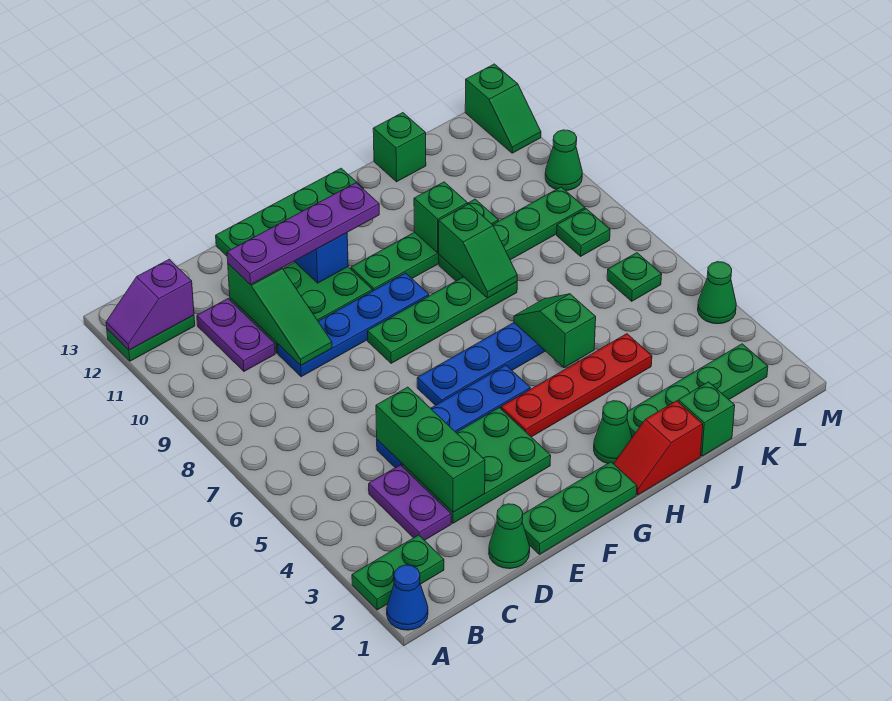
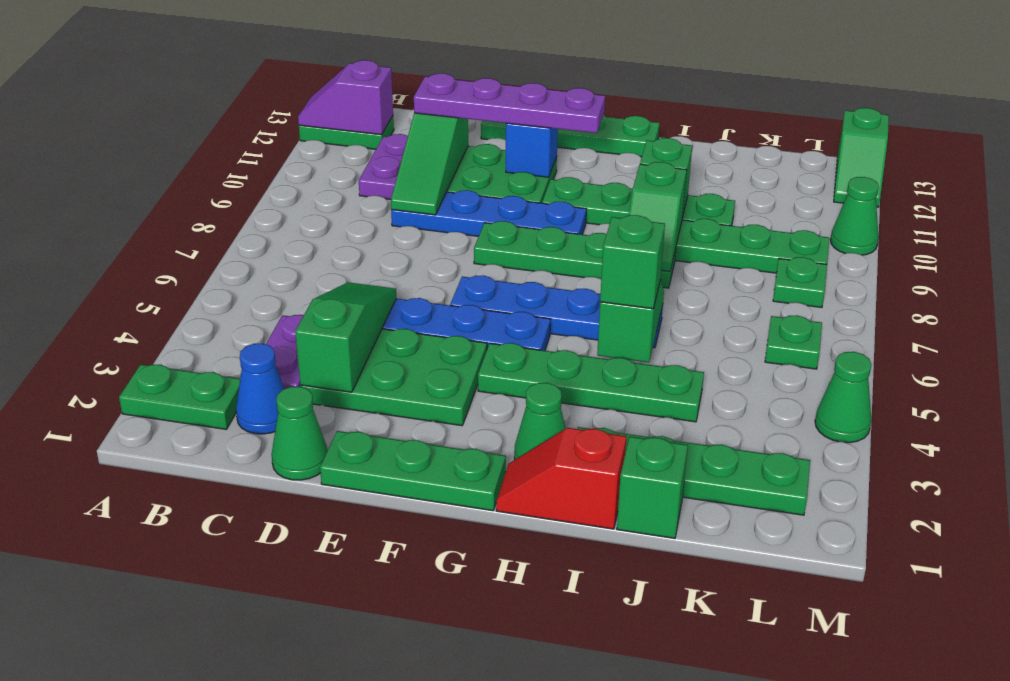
blue cone A1 level 1 -> blue cone C2 level 1
green brick D3:D5 level 2 -> green slope D3:D5 level 2 top 3
red plate G4:J4 level 1 -> green plate G4:J4 level 1
green brick J13 level 1 -> green brick I5 level 3

